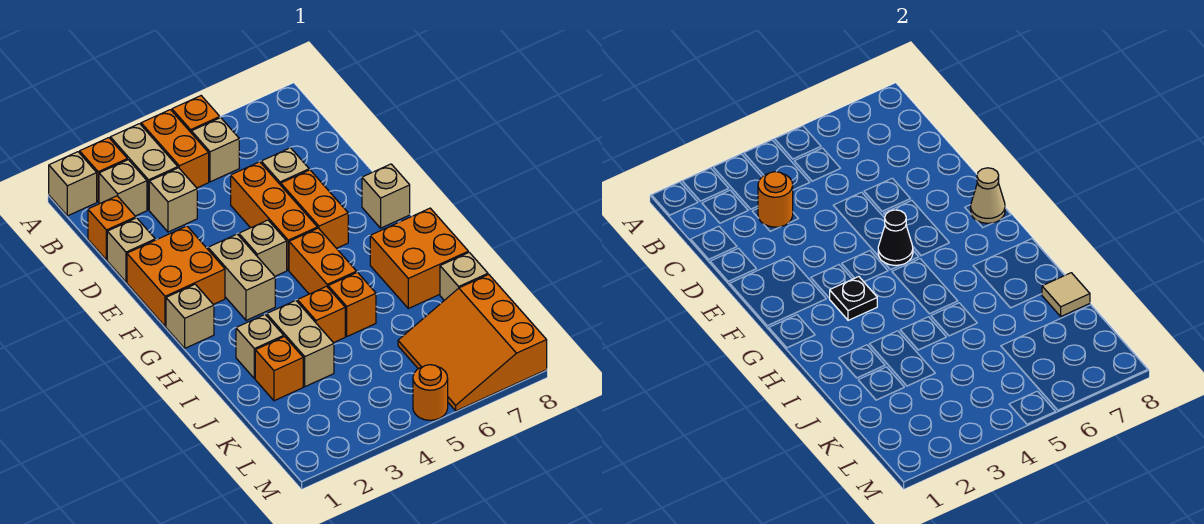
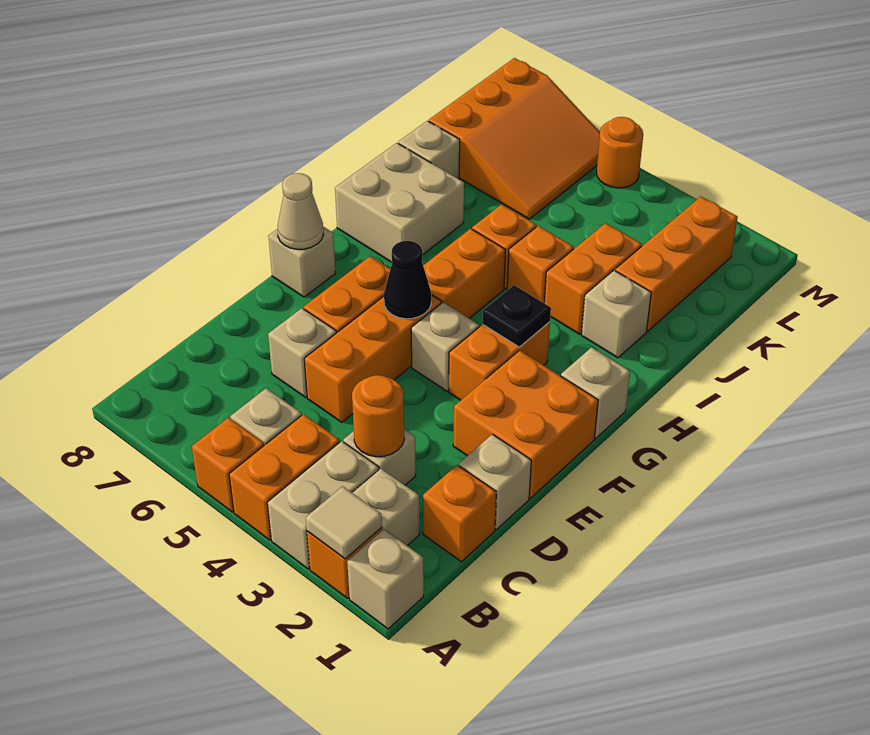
tan brick F3:G3 level 1 -> orange brick F3:G3 level 1
orange brick H7:I8 level 1 -> tan brick H7:I8 level 1
tan brick I3:J3 level 1 -> orange brick I3:J3 level 1
orange brick J2 level 1 -> orange brick J2:L2 level 1
tan tile J8 level 2 -> tan tile A2 level 2

